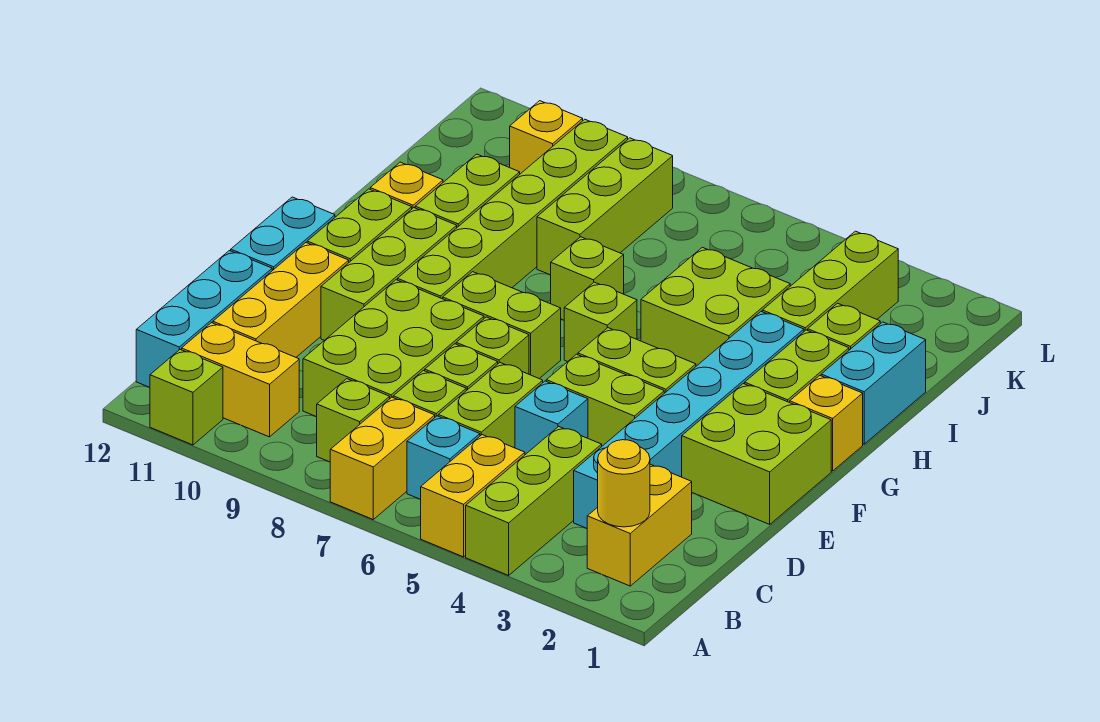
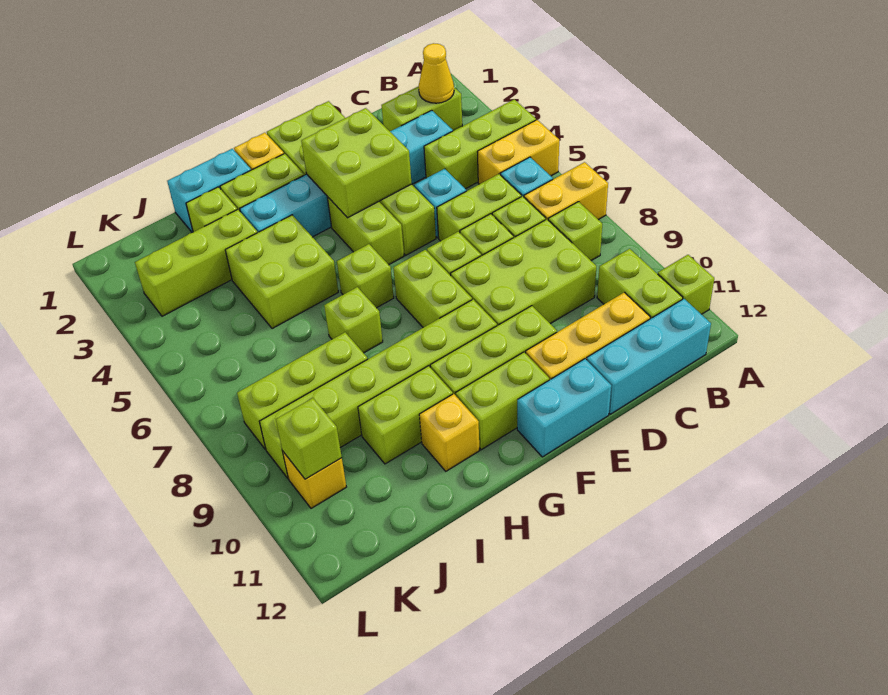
yellow brick B2:C2 level 1 -> lime brick B2:C2 level 1
yellow round brick B2 level 2 -> yellow cone B2 level 2
yellow brick B10:B11 level 1 -> lime brick B10:B11 level 1
none -> lime brick E3:F4 level 2
none -> lime brick K10 level 2

